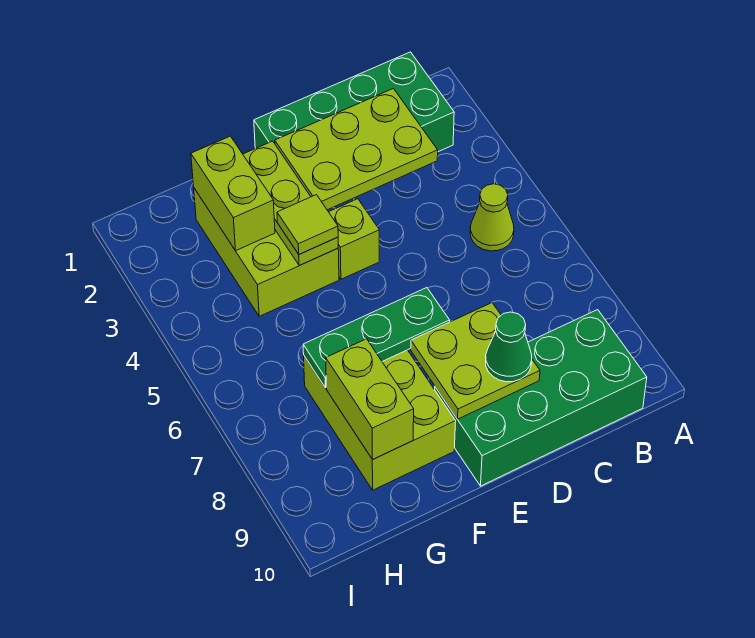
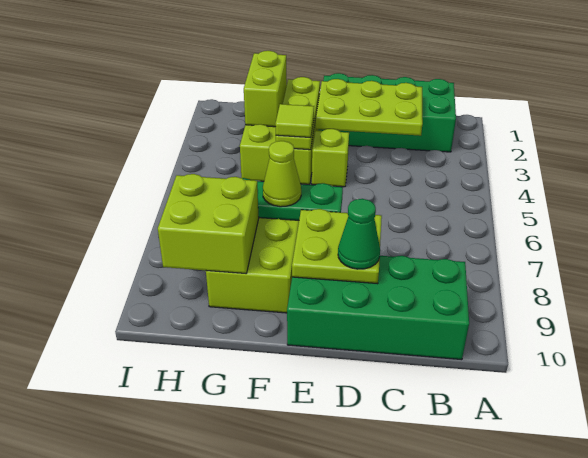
lime cone B5 level 1 -> lime cone F7 level 3
lime brick G8:G9 level 2 -> lime brick G8:H9 level 2

